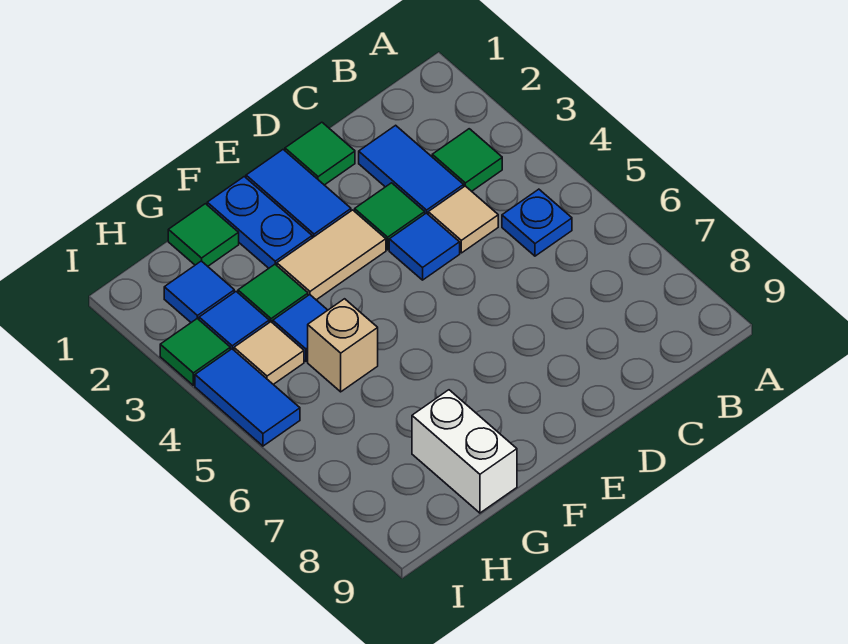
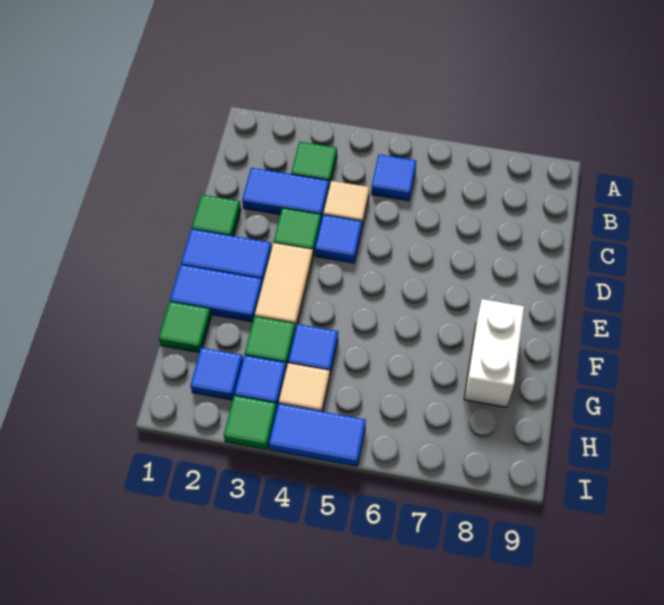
blue plate B5 level 1 -> blue tile B5 level 1
blue plate F1:F2 level 1 -> blue tile F1:F2 level 1
tan brick G5 level 1 -> none
white brick G8:G9 level 1 -> white brick F8:G8 level 1

